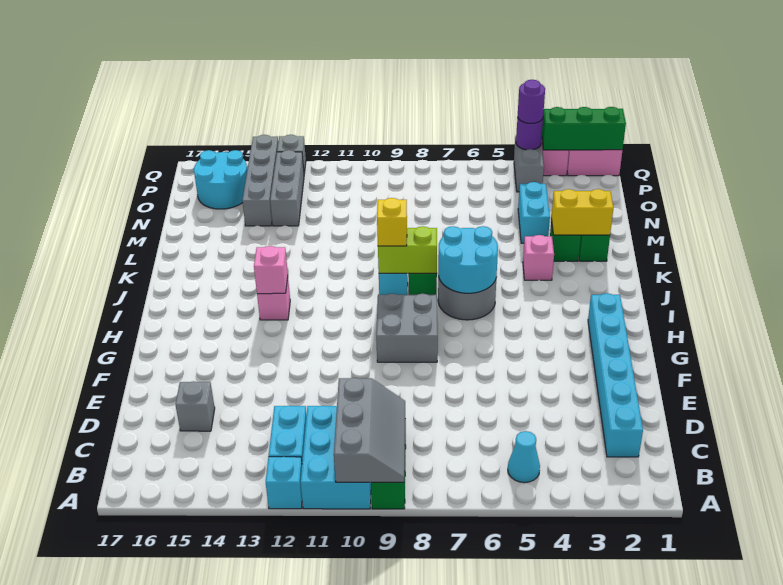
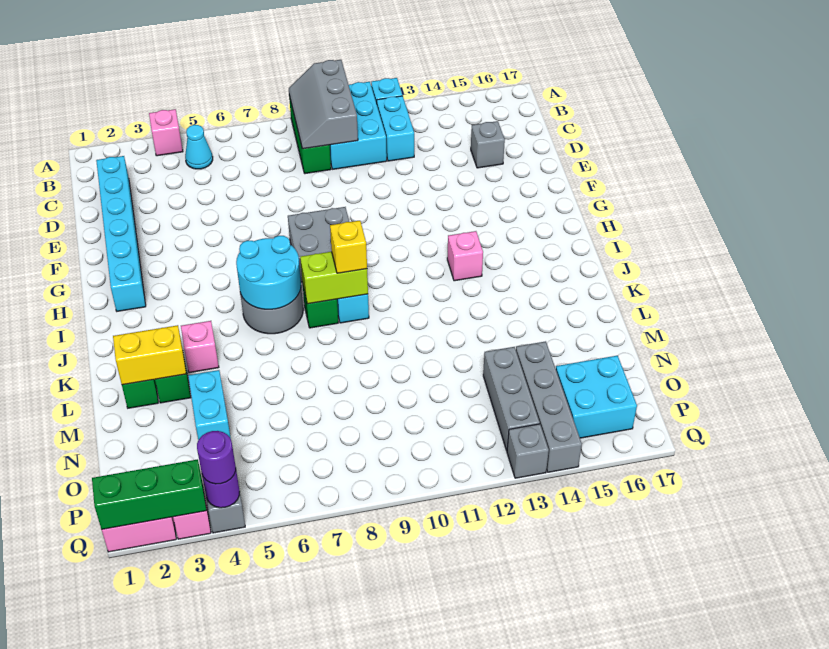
pink brick I13 level 2 -> pink brick A4 level 1
cyan round brick O15:P16 level 1 -> cyan brick O15:P16 level 1

